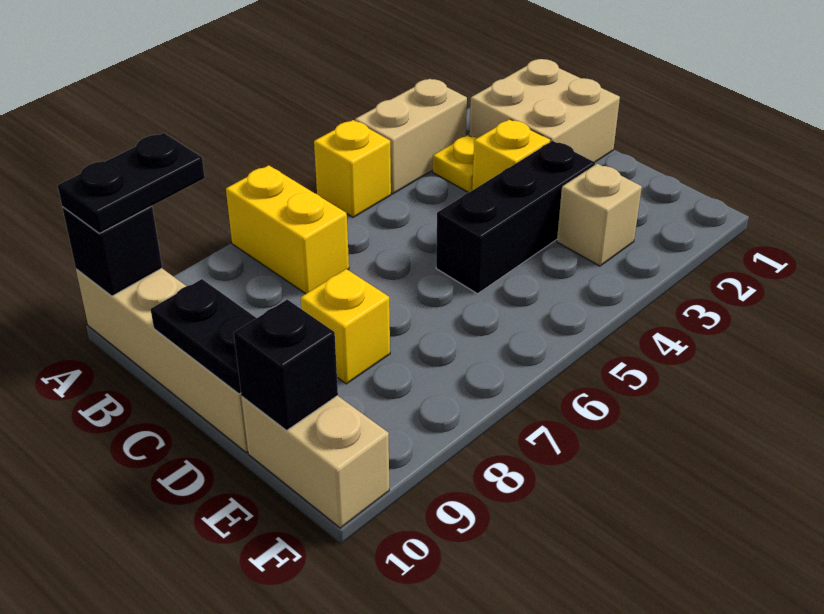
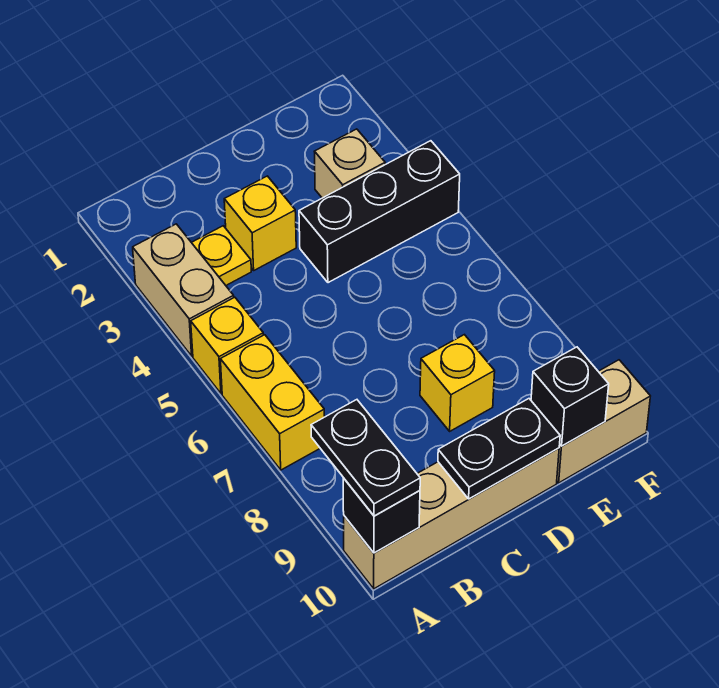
yellow brick A7:B7 level 1 -> yellow brick A6:A7 level 1
tan brick B1:C2 level 1 -> none
black brick D3:D5 level 1 -> black brick D4:F4 level 1

